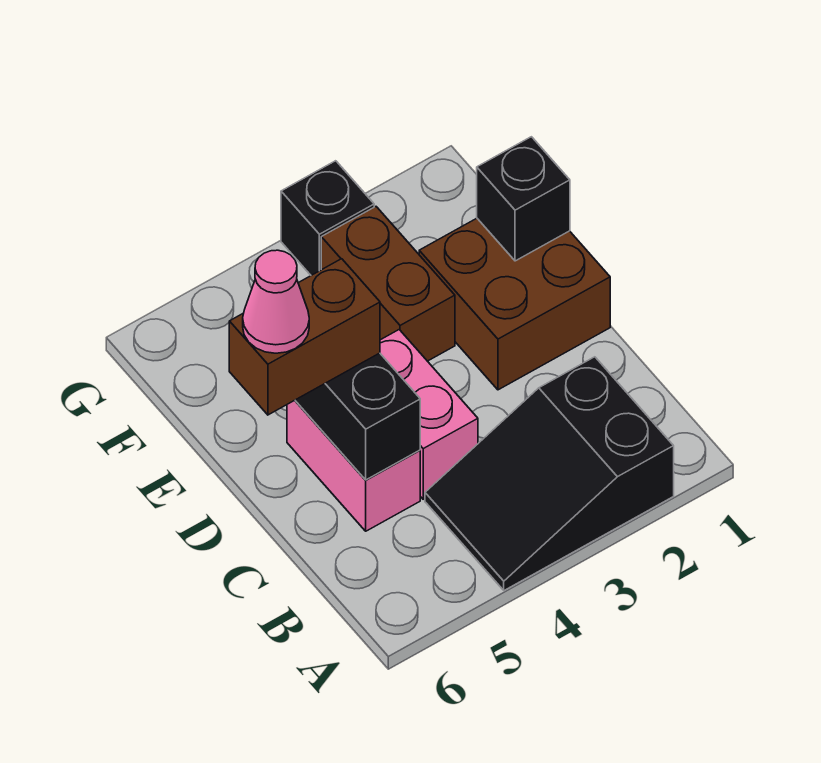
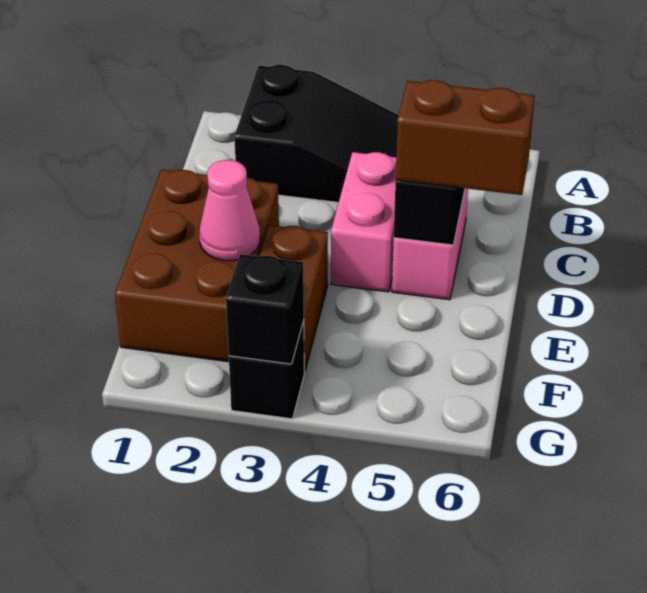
brown brick D1:E2 level 1 -> brown brick D1:F2 level 1
pink cone D6 level 4 -> pink cone E2 level 2
black brick E1 level 2 -> black brick G3 level 2

